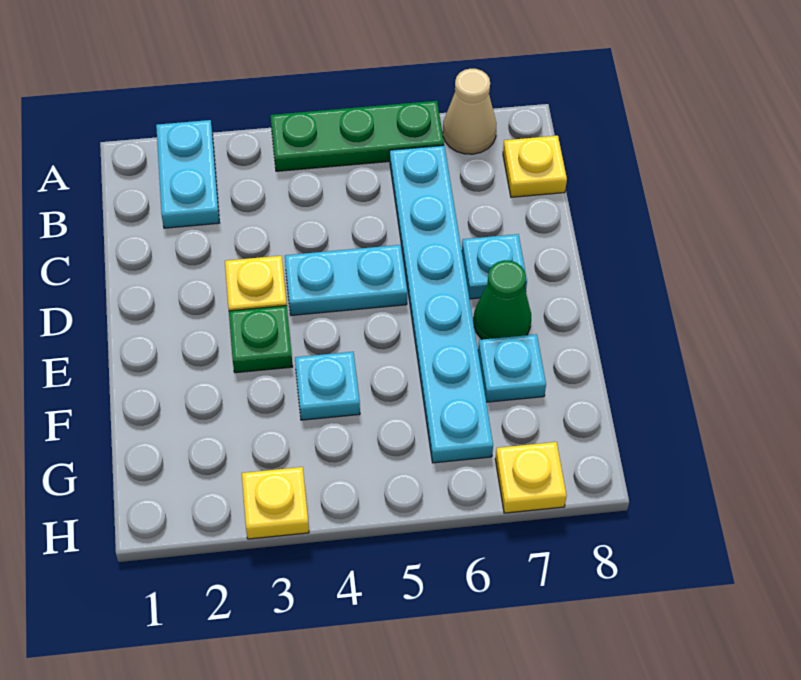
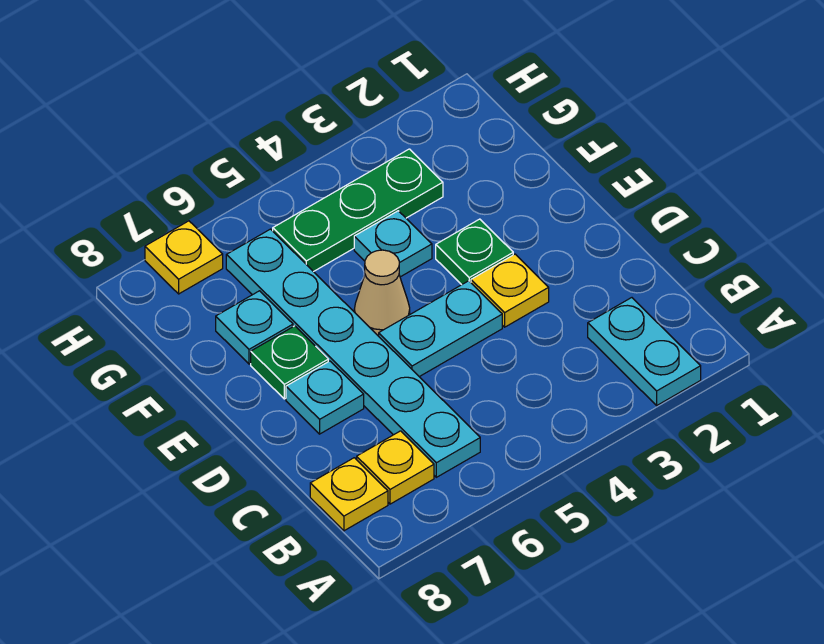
green plate A4:A6 level 1 -> green plate G3:G5 level 1
tan cone A7 level 1 -> tan cone E5 level 1
green cone E7 level 1 -> green plate E7 level 1
yellow plate H3 level 1 -> yellow plate B7 level 1

